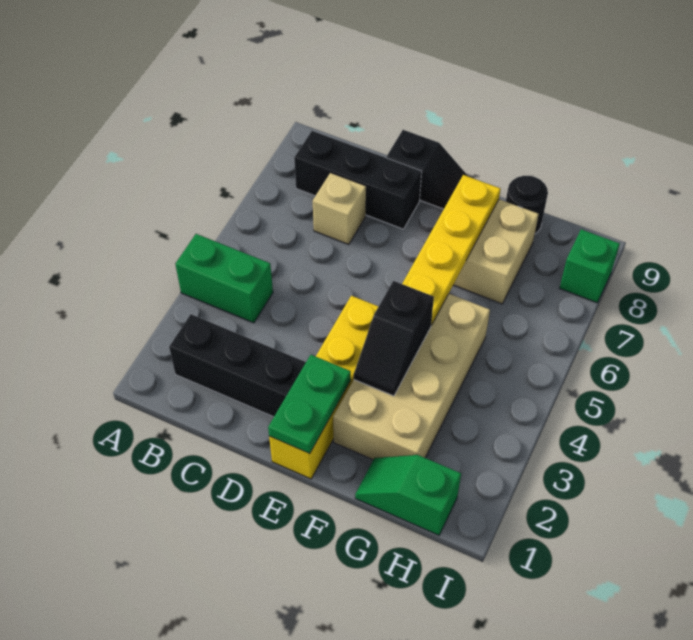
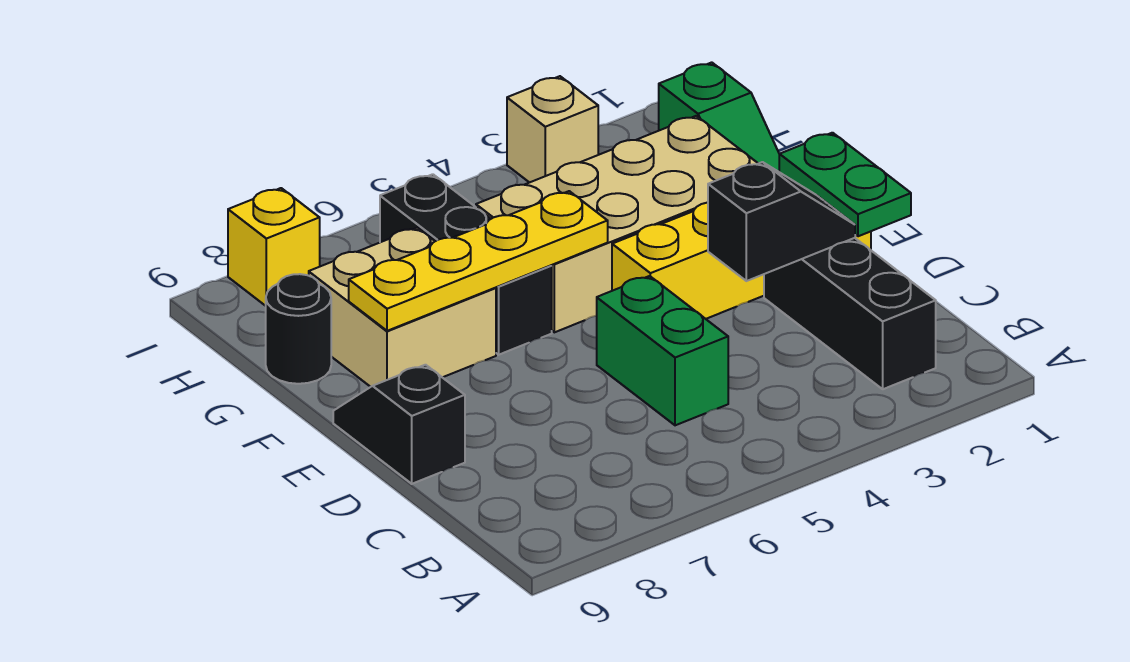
green brick A4:B4 level 1 -> green brick C5:D5 level 1
black brick B8:D8 level 1 -> black brick F6:H6 level 1
tan brick C7 level 1 -> tan brick I3 level 1
green plate E1:E2 level 2 -> green plate D1:E1 level 2
black slope F3:F4 level 2 top 4 -> black slope D2:D3 level 2 top 3
green brick I8 level 1 -> yellow brick I8 level 1

